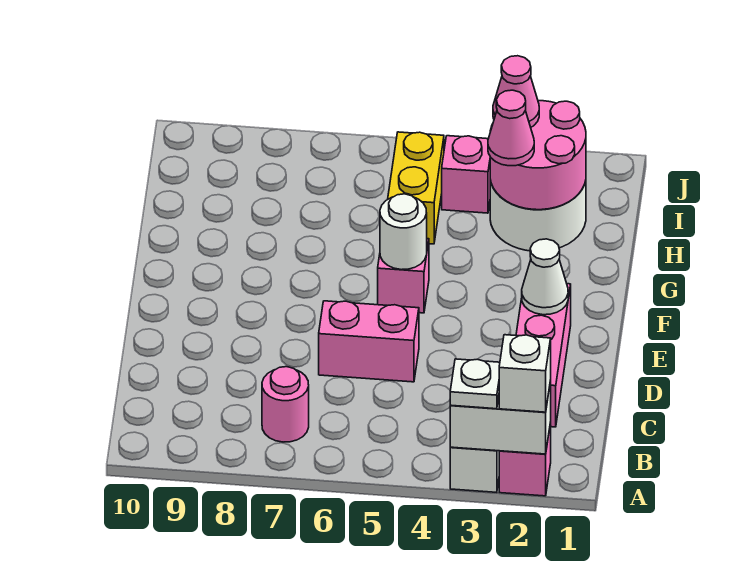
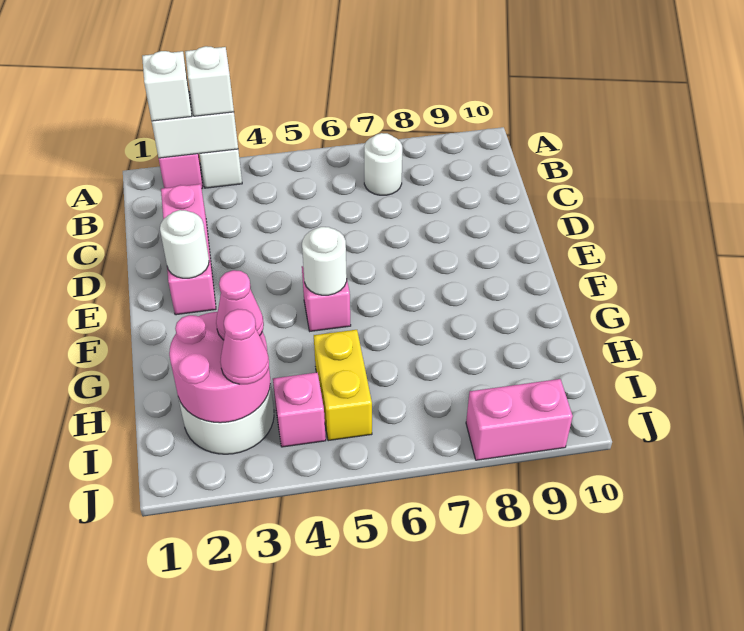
white plate A3 level 3 -> white brick A3 level 3
pink round brick B7 level 1 -> white round brick B7 level 1
pink brick D5:D6 level 1 -> pink brick J8:J9 level 1
white cone E2 level 2 -> white round brick E2 level 2

